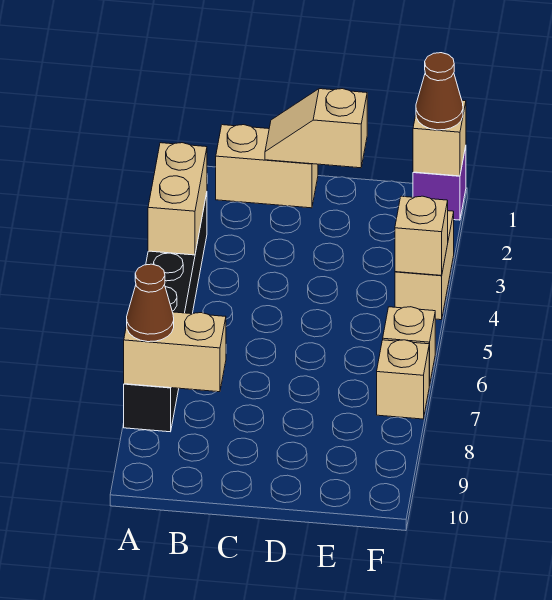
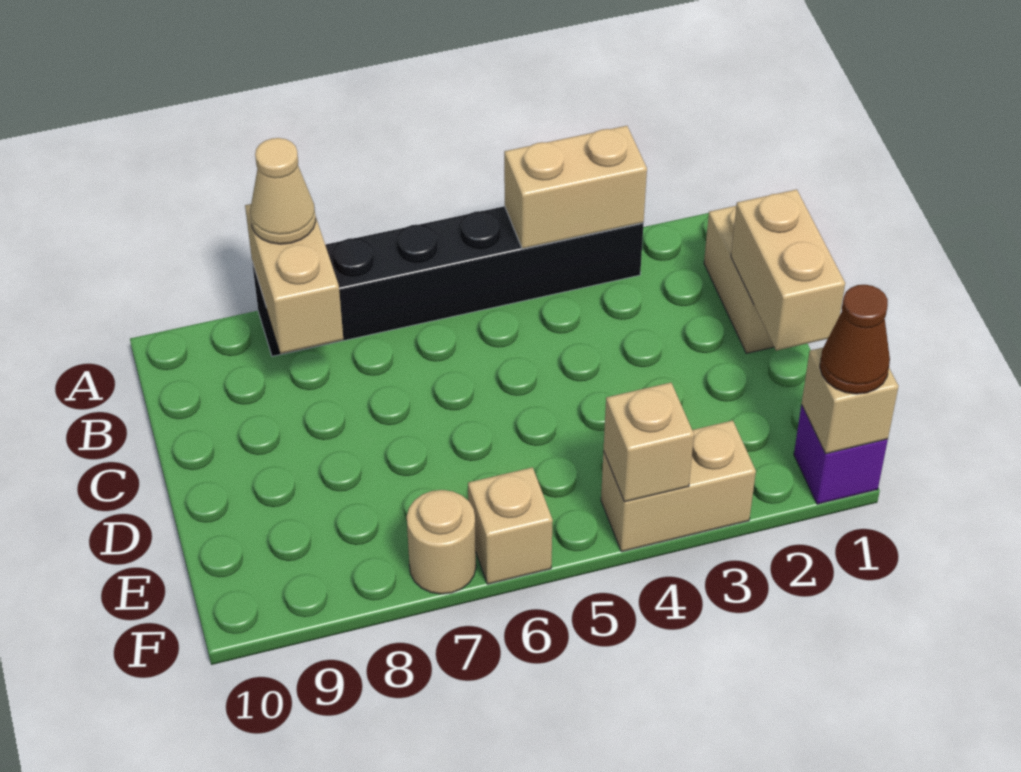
brown cone A8 level 3 -> tan cone A8 level 3
tan slope C1:D1 level 2 top D -> tan brick C1:D1 level 2
tan brick F7 level 1 -> tan round brick F7 level 1

